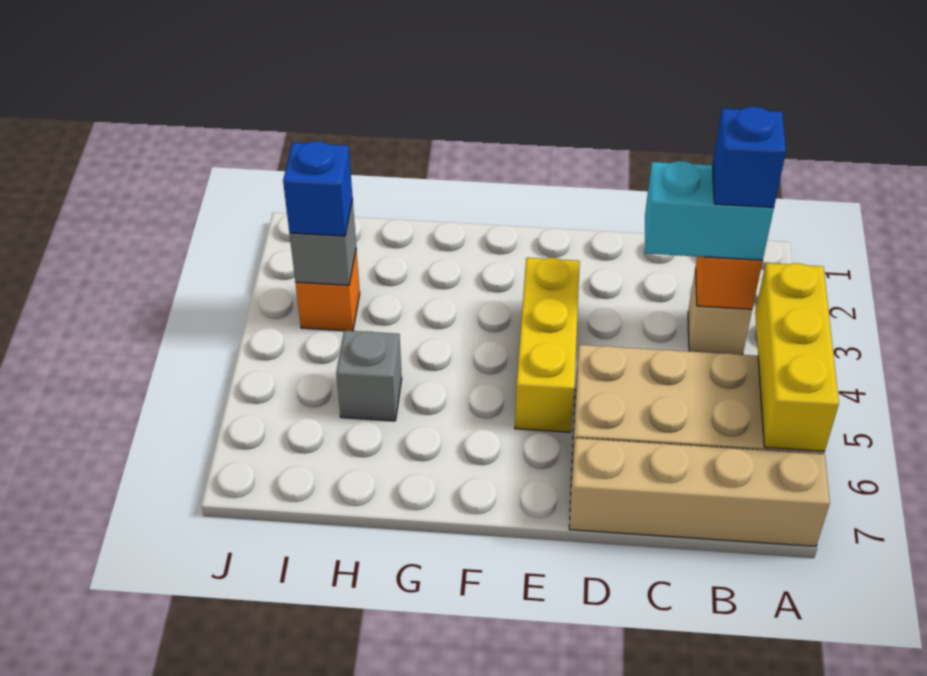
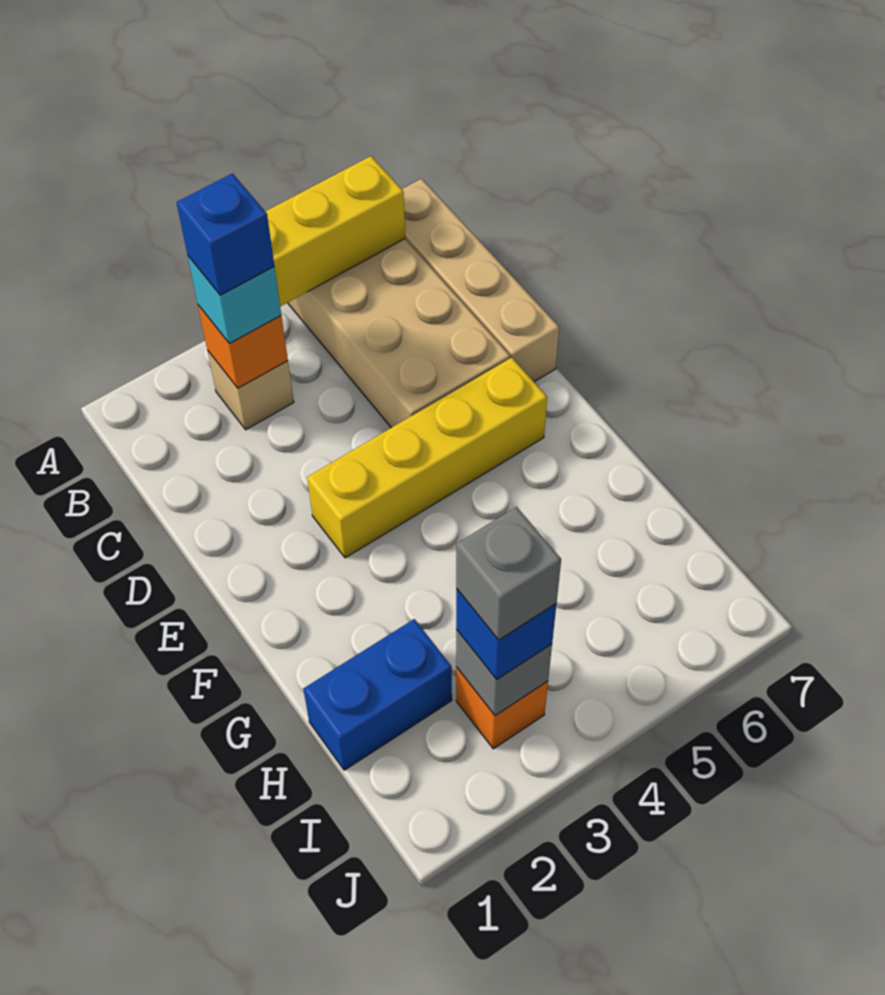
cyan brick B3:C3 level 3 -> cyan brick B3 level 3
yellow brick E3:E5 level 1 -> yellow brick E3:E6 level 1
none -> blue brick H1:H2 level 1
grey brick H5 level 1 -> grey brick I3 level 4

